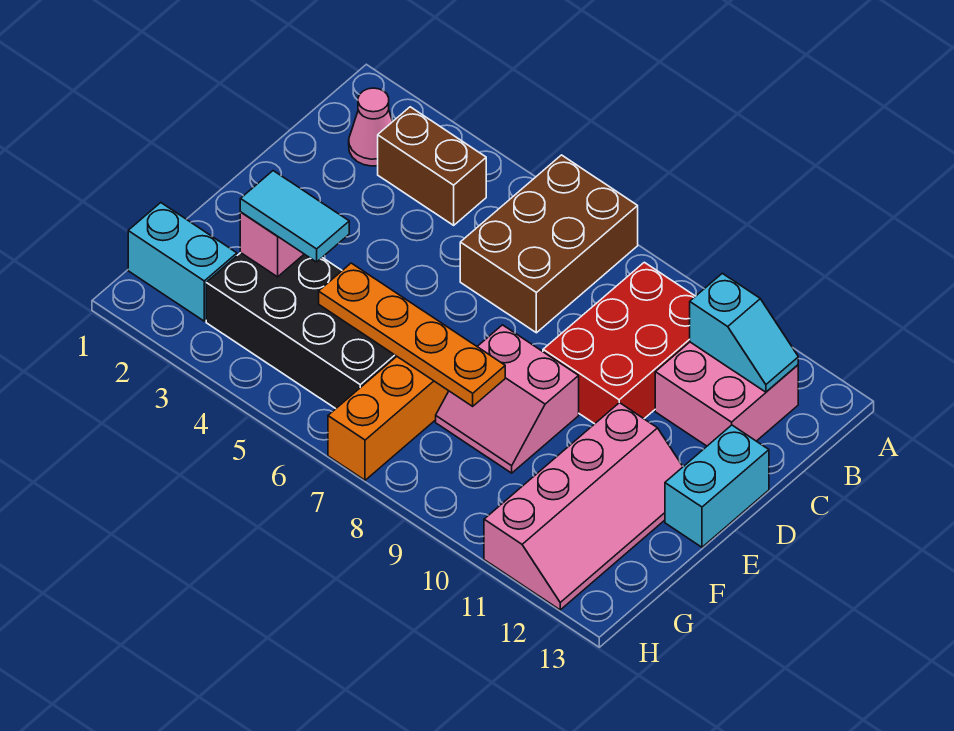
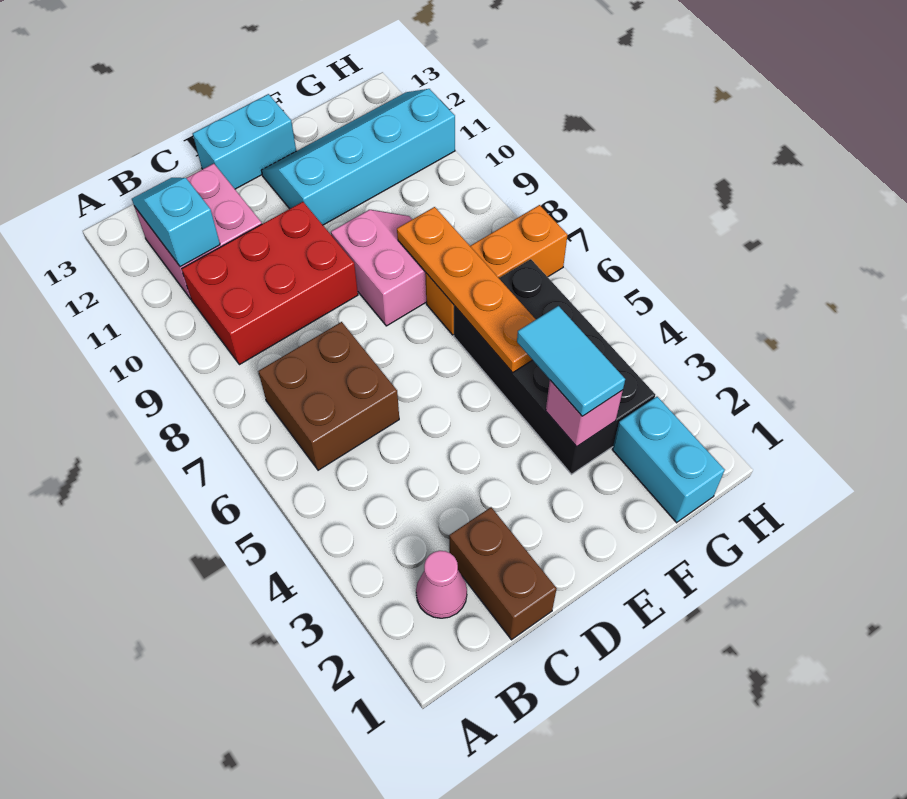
brown brick A6:C7 level 1 -> brown brick B6:C7 level 1
brown brick B3:B4 level 1 -> brown brick C1:C2 level 1
pink slope E11:H12 level 1 top 11 -> cyan slope E11:H12 level 1 top 11

